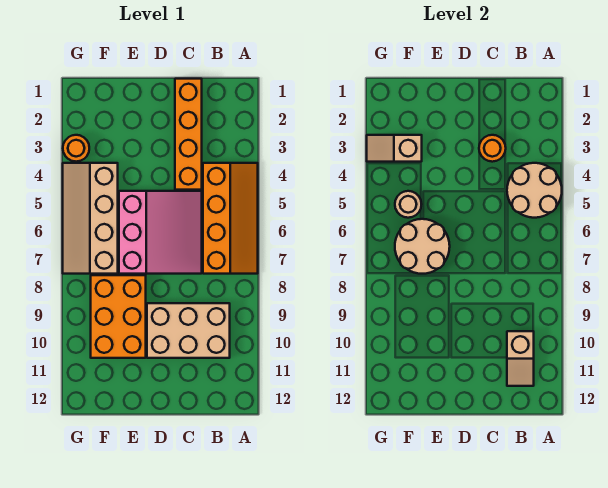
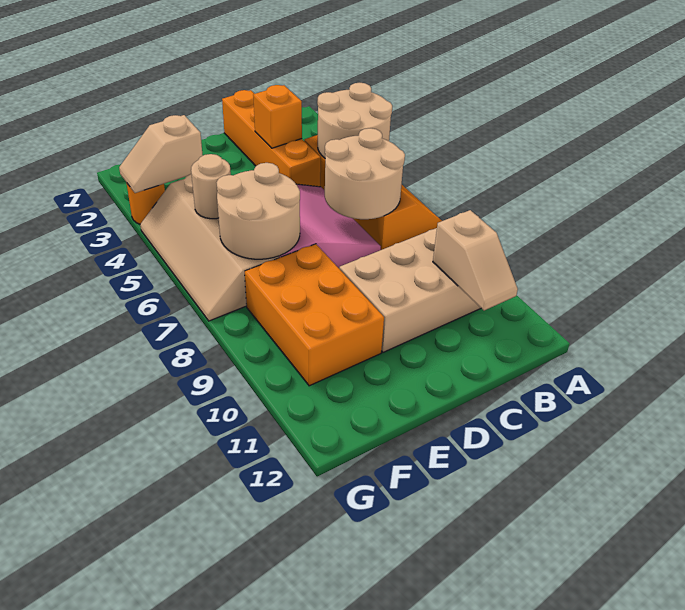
none -> tan round brick B6:C7 level 2
orange round brick C3 level 2 -> orange brick C3 level 2

